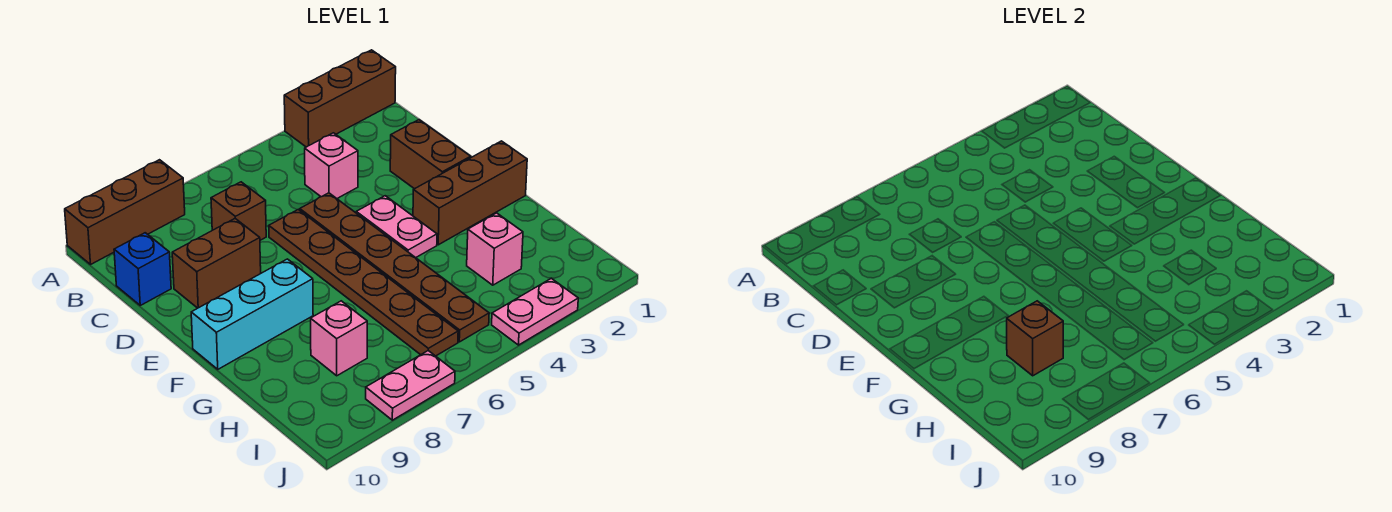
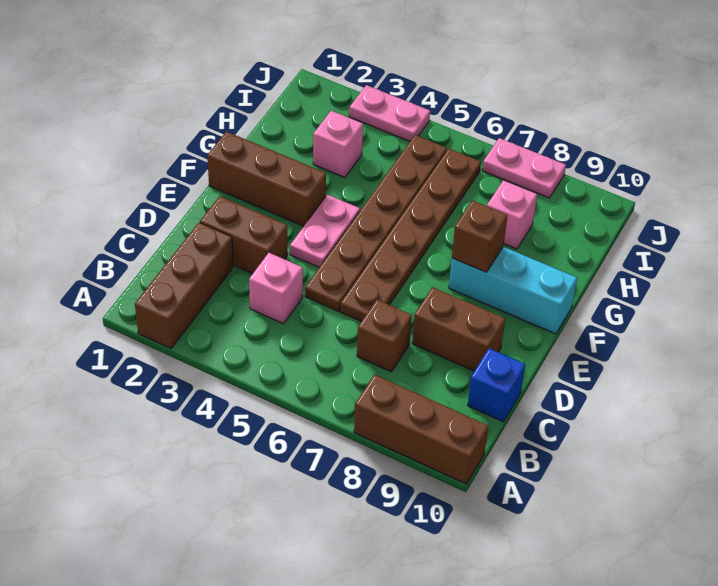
brown brick A1:A3 level 1 -> brown brick A2:C2 level 1
brown brick D2:E2 level 1 -> brown brick D2:D3 level 1
brown brick H8 level 2 -> brown brick F8 level 2

